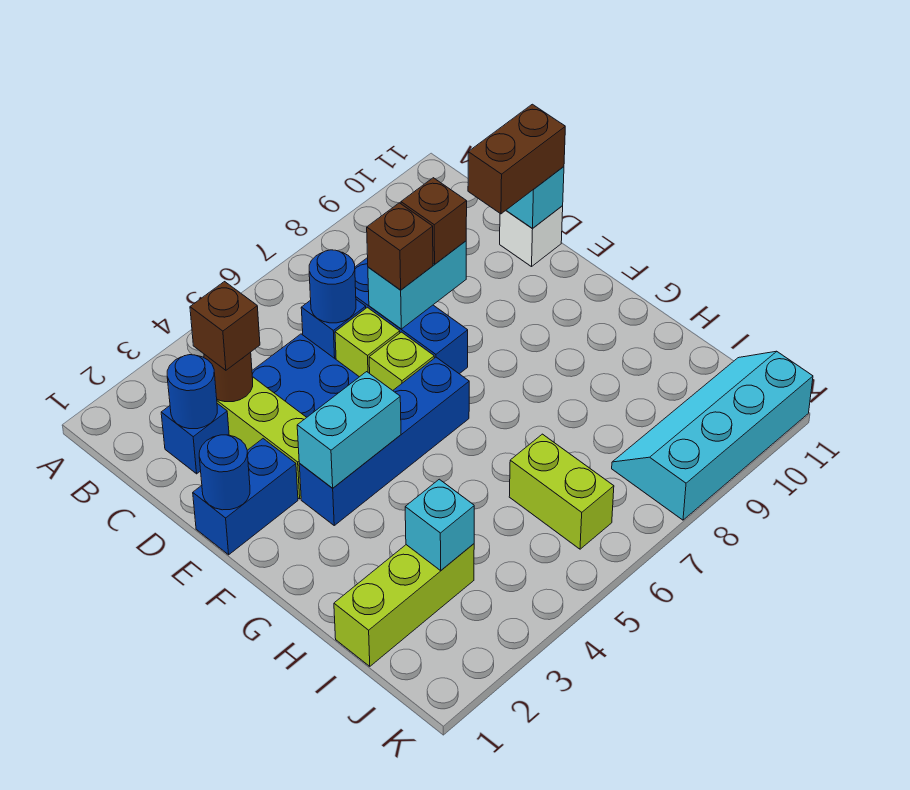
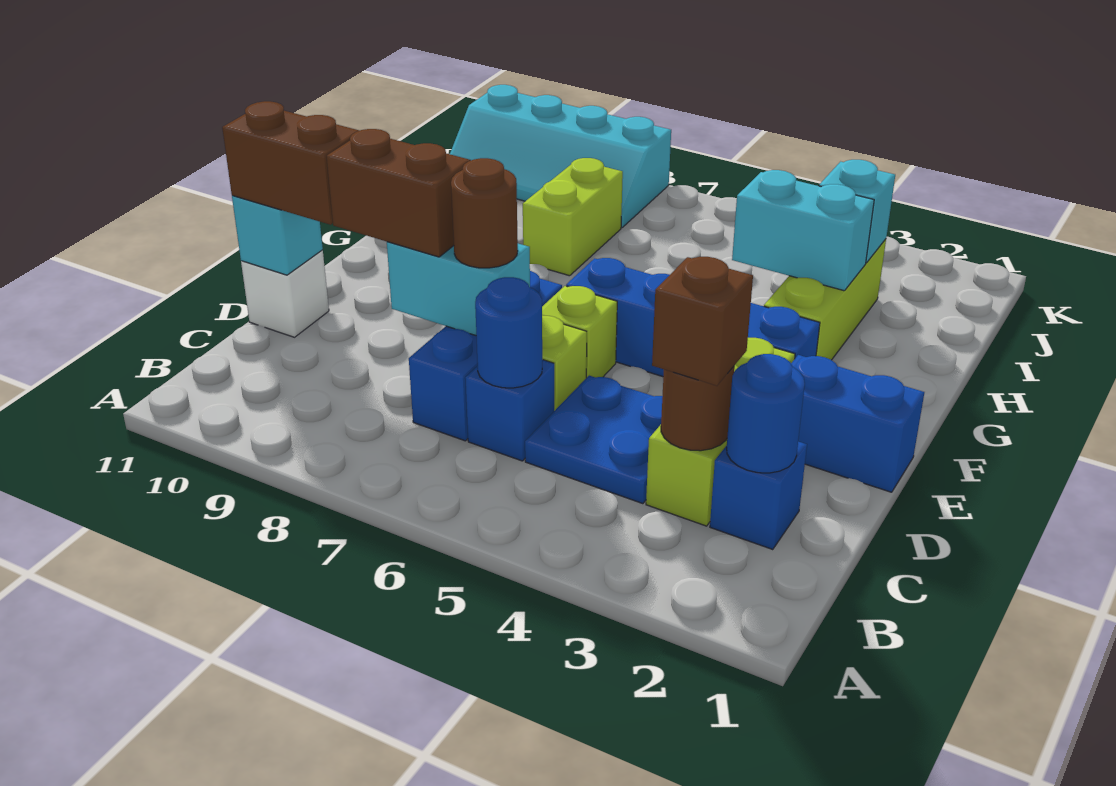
brown brick D7 level 3 -> brown round brick D7 level 3
brown brick D8 level 3 -> brown brick D8:D9 level 3
blue round brick E1 level 2 -> none
cyan brick F3:F4 level 2 -> cyan brick H3:H4 level 2
lime brick I1:I3 level 1 -> lime brick G3:I3 level 1
lime brick I6:J6 level 1 -> lime brick H8:I8 level 1

